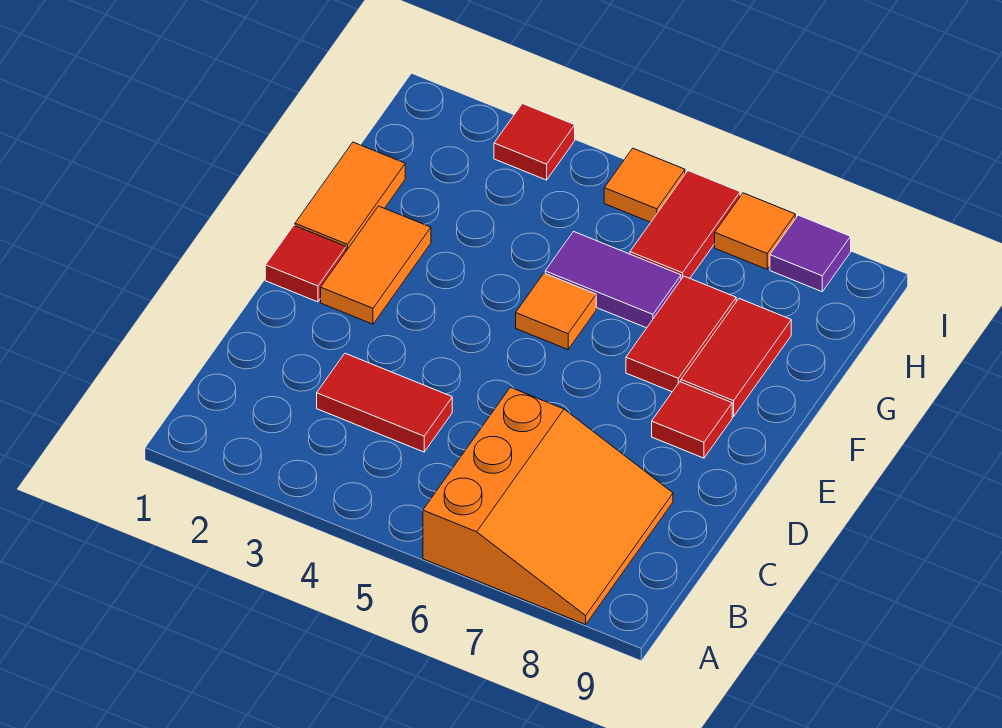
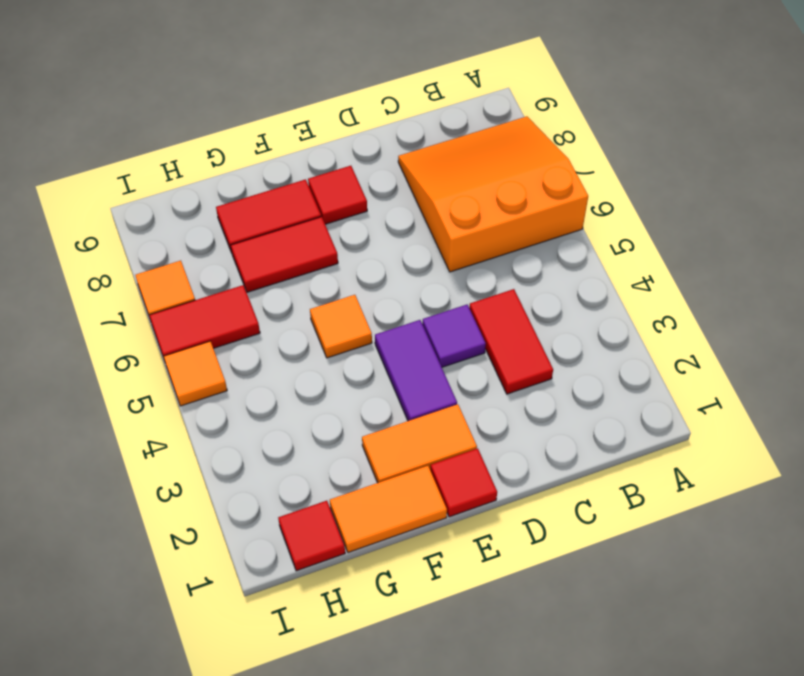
purple tile G5:G6 level 1 -> purple tile E3:E4 level 1
red tile I3 level 1 -> red tile H1 level 1
purple tile I8 level 1 -> purple tile D4 level 1

